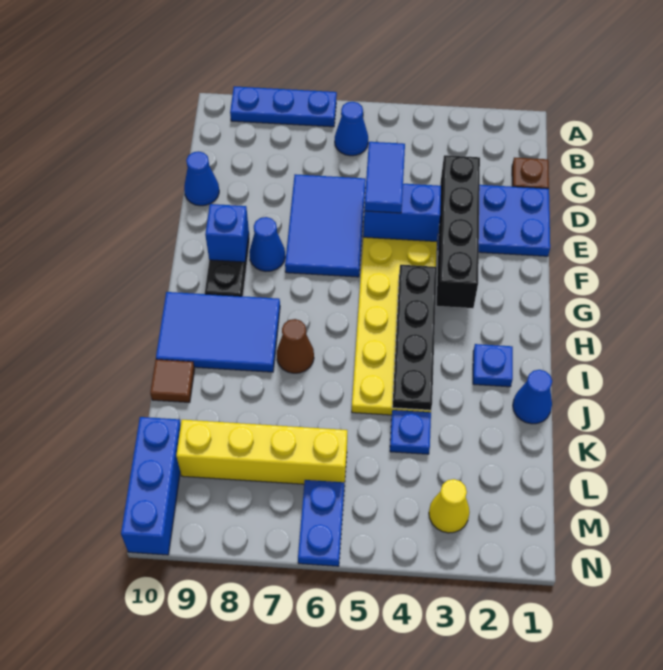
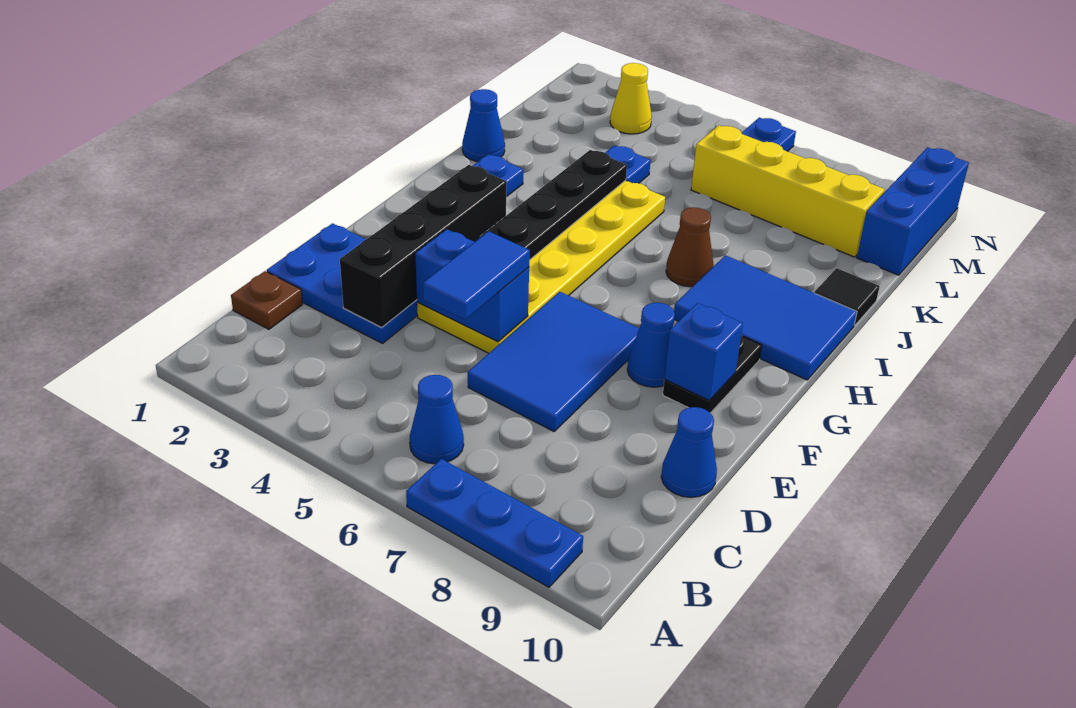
brown tile J10 level 1 -> black tile J10 level 1

